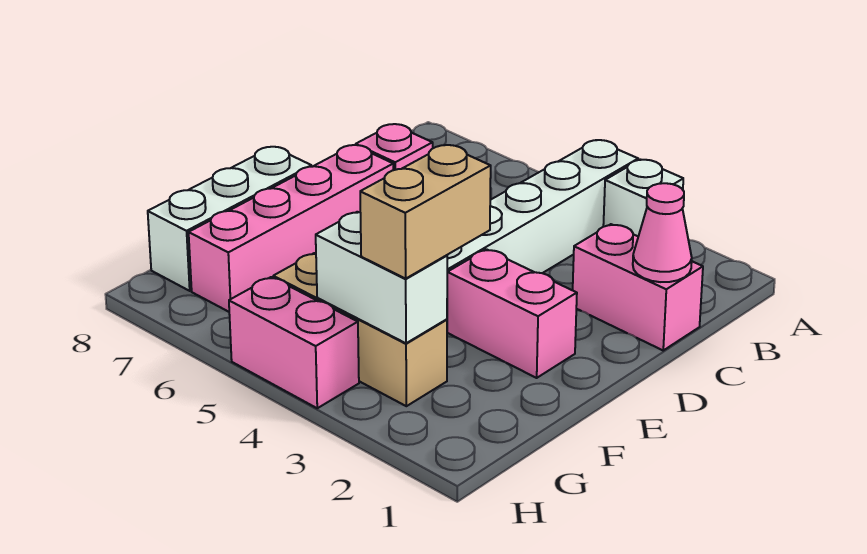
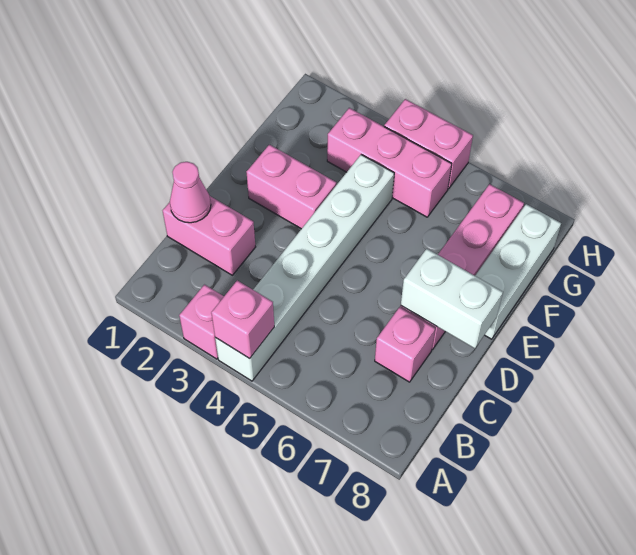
white brick A3 level 1 -> pink brick A3 level 1
none -> pink brick A4 level 2
tan brick F3:G3 level 3 -> none
tan brick G3:G5 level 1 -> pink brick G3:G5 level 1
white brick G3:G4 level 2 -> white brick D7:D8 level 2

